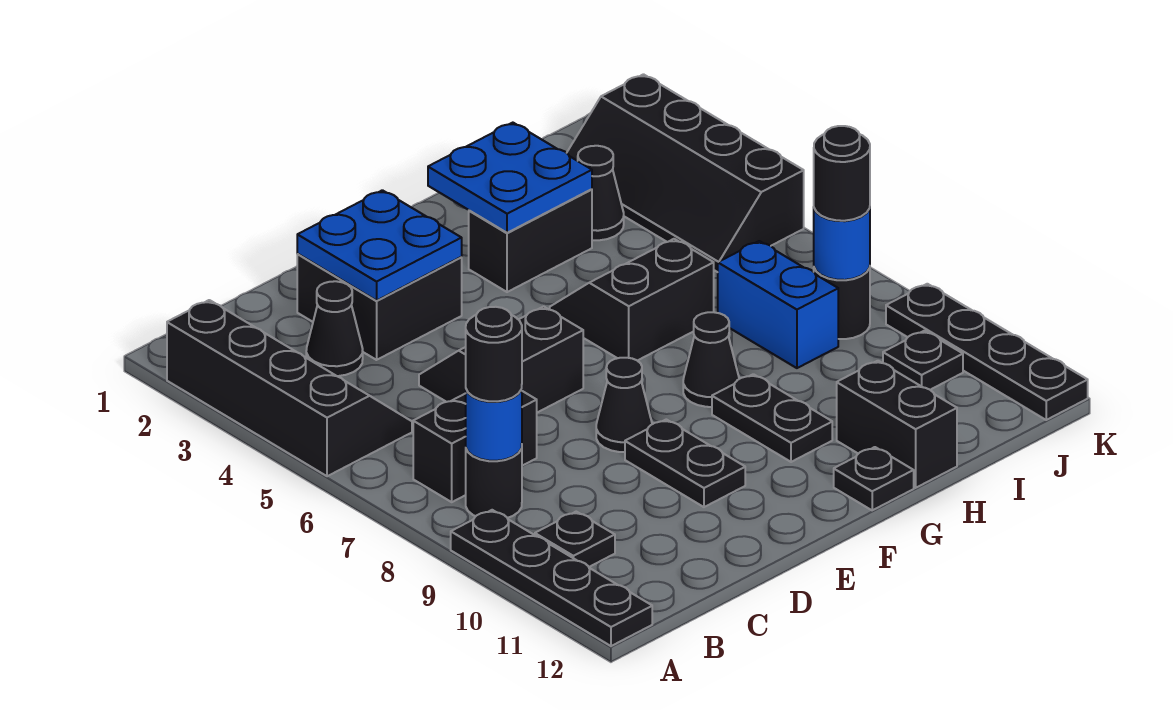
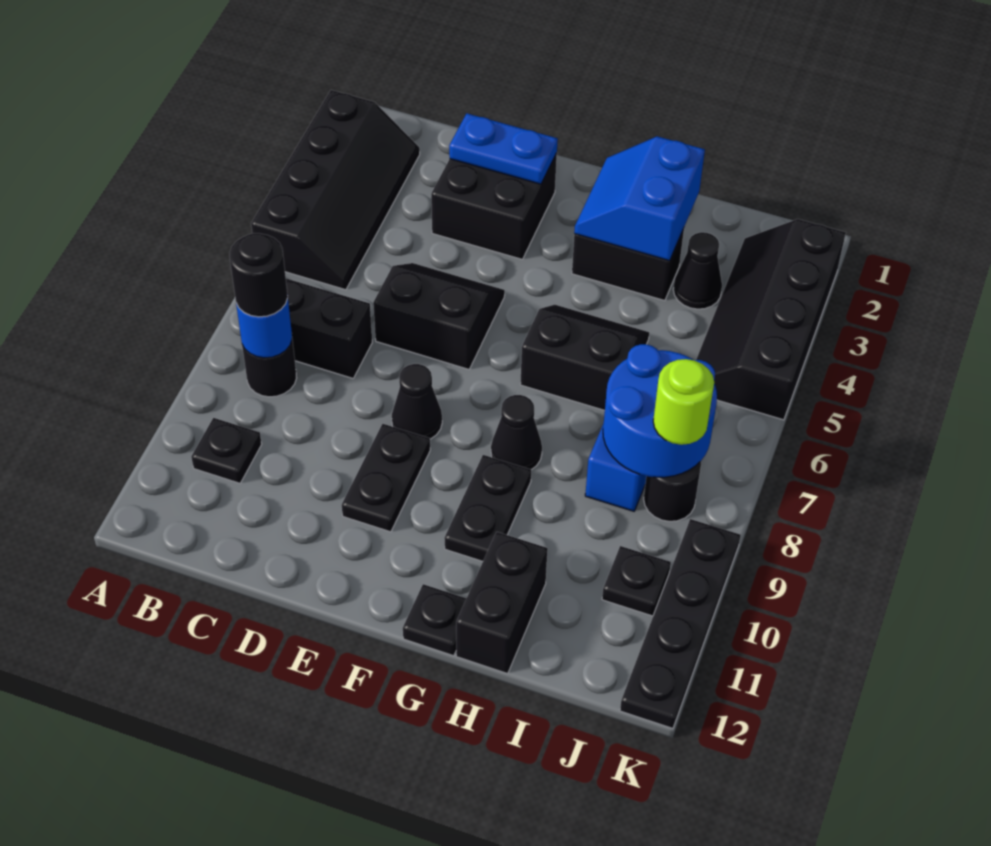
black plate A9:A12 level 1 -> none
black cone C3 level 1 -> none
blue plate D2:E3 level 2 -> blue plate D2:E2 level 2
blue plate G2:H3 level 2 -> blue slope G2:H3 level 2 top H
blue round brick J8 level 2 -> blue round brick I7:J8 level 2
black round brick J8 level 3 -> lime round brick J8 level 3

